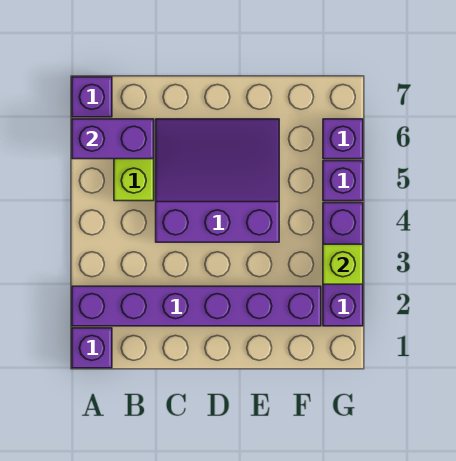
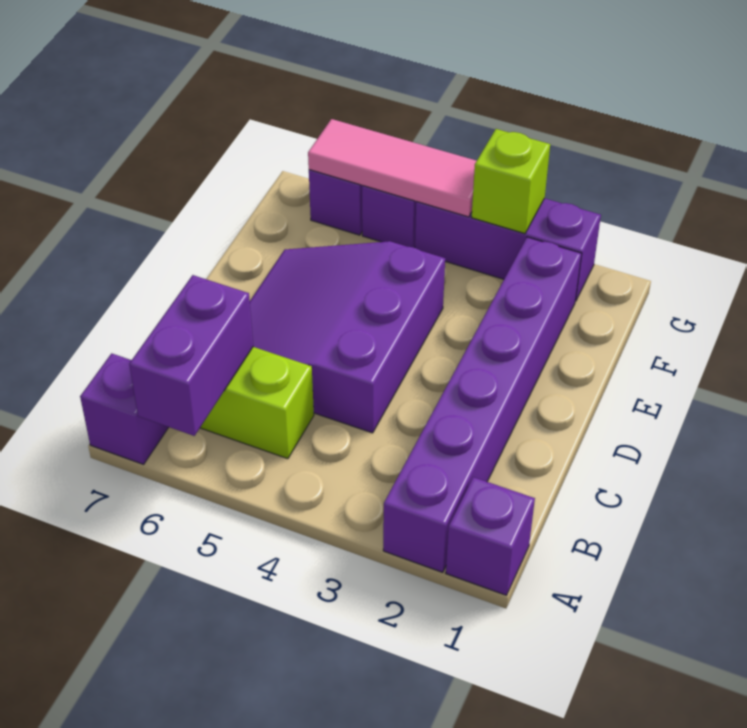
none -> pink tile G4:G6 level 2

